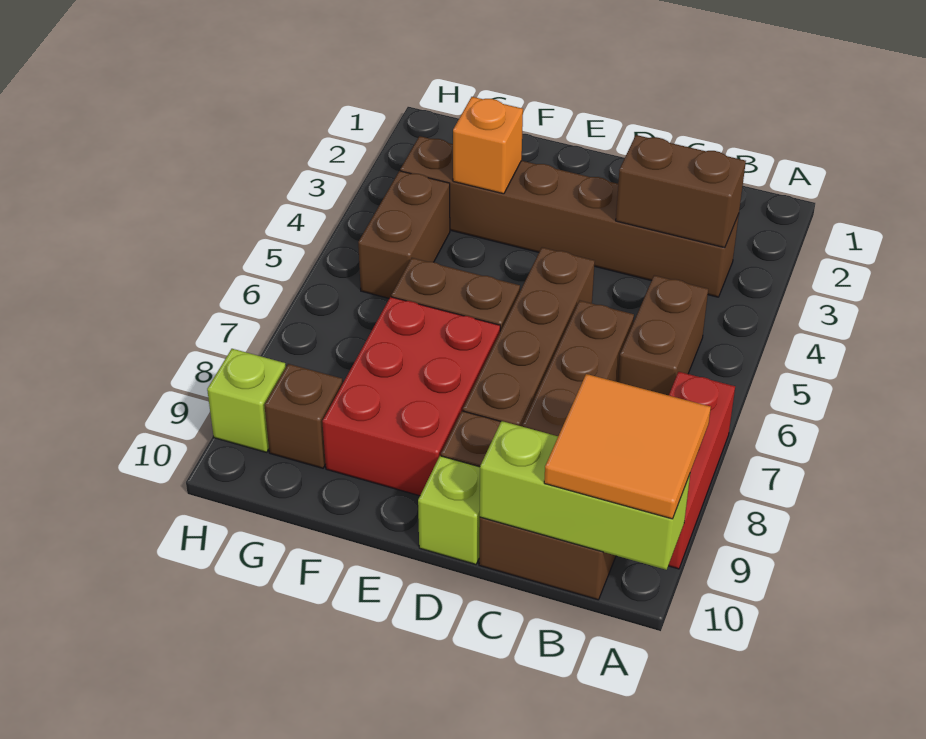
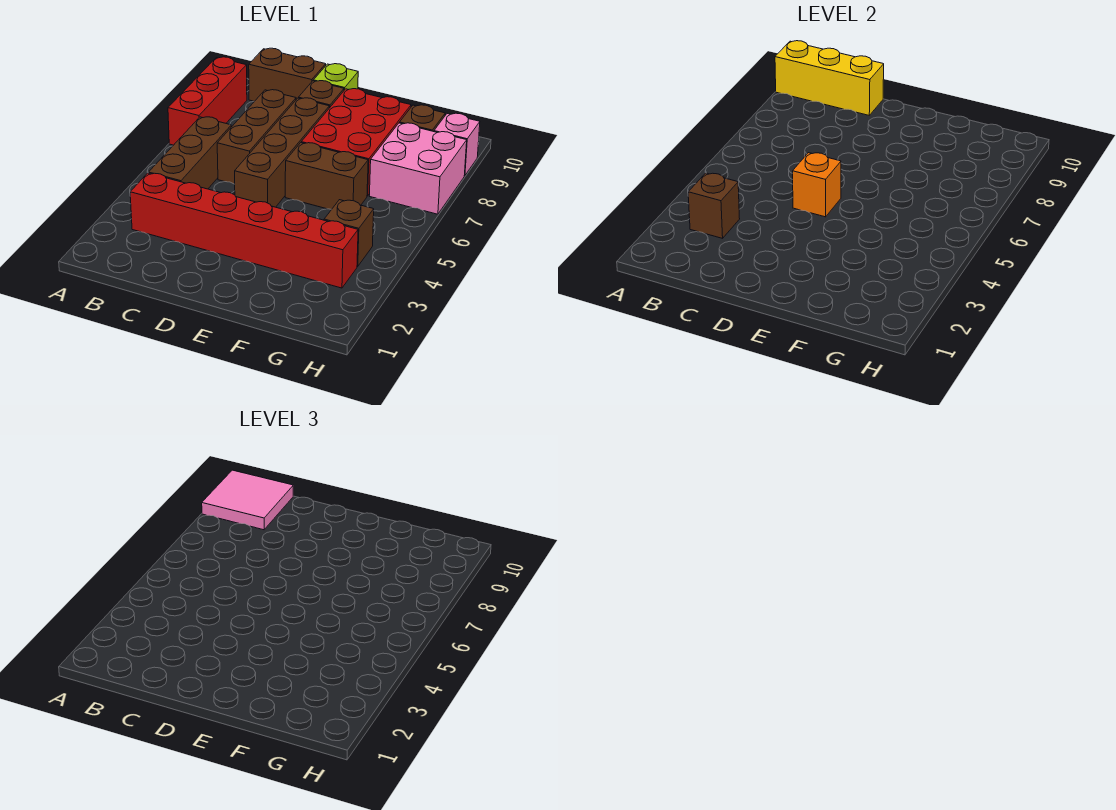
orange tile A9:B10 level 3 -> pink tile A9:B10 level 3
lime brick A10:C10 level 2 -> yellow brick A10:C10 level 2
brown brick B3:G3 level 1 -> red brick B3:G3 level 1
brown brick B3:C3 level 2 -> brown brick B3 level 2
brown brick B5:B6 level 1 -> brown brick B4:B6 level 1
orange brick F3 level 2 -> orange brick D5 level 2
brown brick G4:G5 level 1 -> brown brick G4 level 1
none -> pink brick G7:H8 level 1
lime brick H9 level 1 -> pink brick H9 level 1

